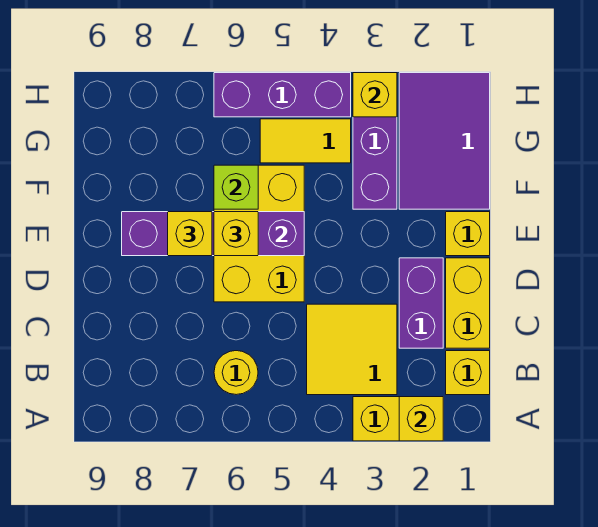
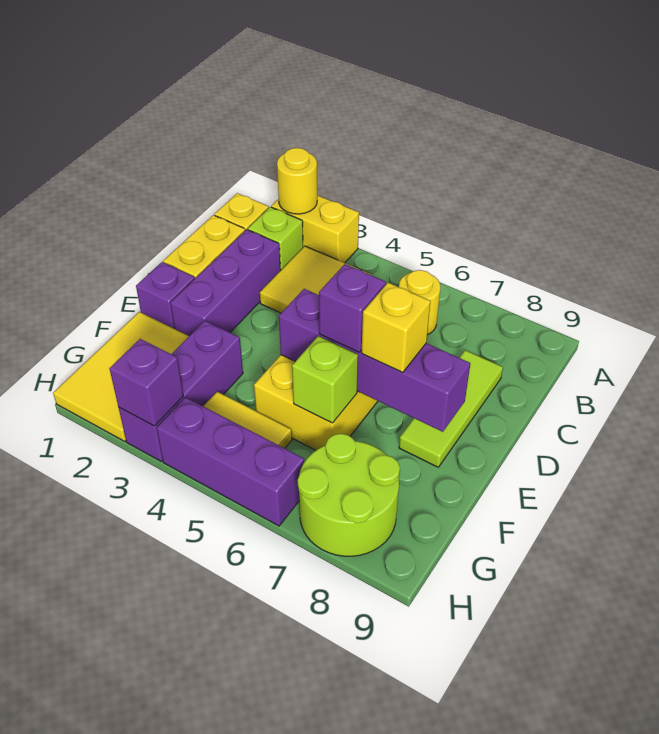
yellow brick A2 level 2 -> yellow round brick A2 level 2
none -> lime brick B2 level 1
purple brick C2:D2 level 1 -> purple brick C2:E2 level 1
none -> lime tile C8:E8 level 1
yellow brick E1 level 1 -> purple brick E1 level 1
yellow brick E6 level 3 -> purple brick E6 level 3
purple tile F1:H2 level 1 -> yellow tile F1:H2 level 1
none -> lime round brick G7:H8 level 1
yellow brick H3 level 2 -> purple brick H3 level 2

